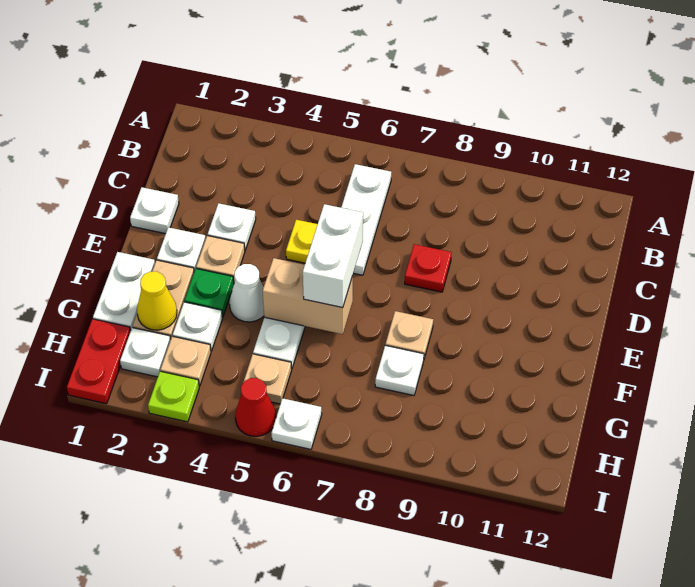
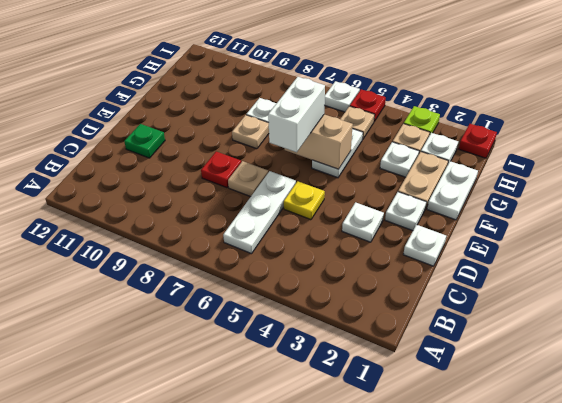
tan plate E3 level 1 -> tan plate D7 level 1
green plate F3 level 1 -> green plate D11 level 1
white cone F4 level 1 -> none
yellow cone G2 level 2 -> none
red plate H1:I1 level 1 -> red plate I1 level 1
red cone I5 level 1 -> red plate I5 level 1

